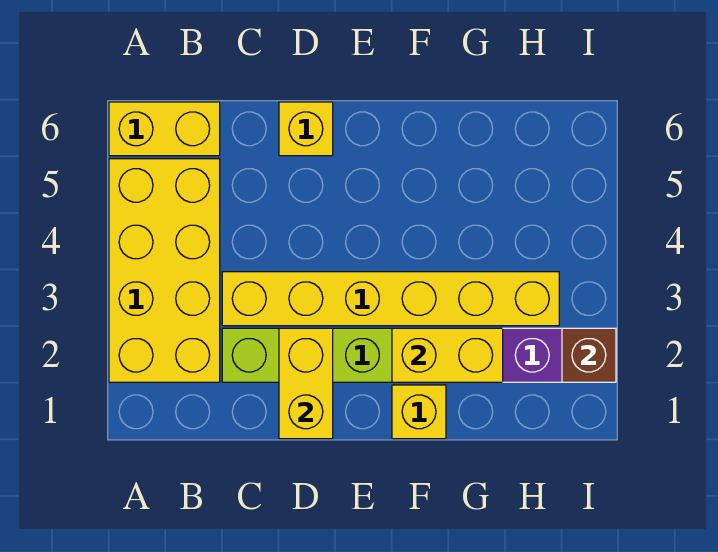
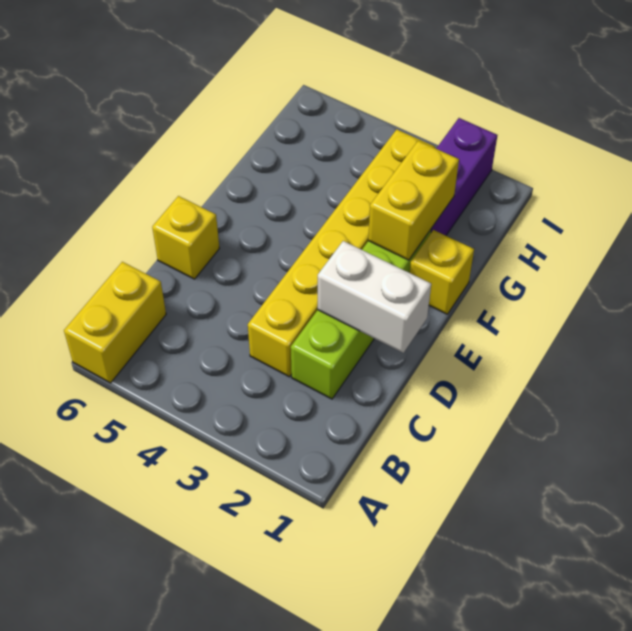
yellow brick A2:B5 level 1 -> none
yellow brick D1:D2 level 2 -> white brick D1:D2 level 2
brown brick I2 level 2 -> none

